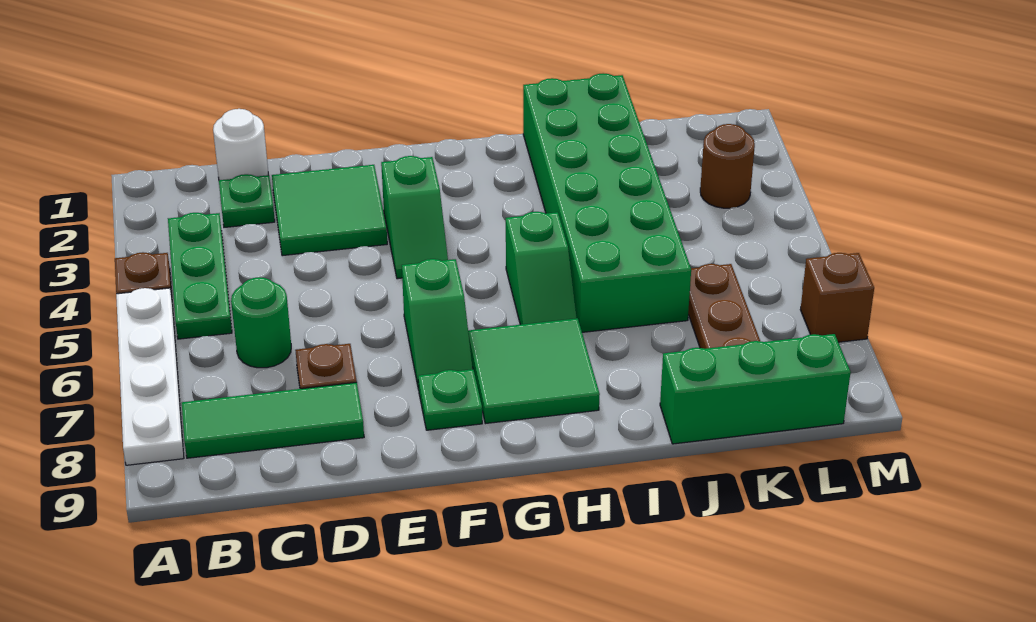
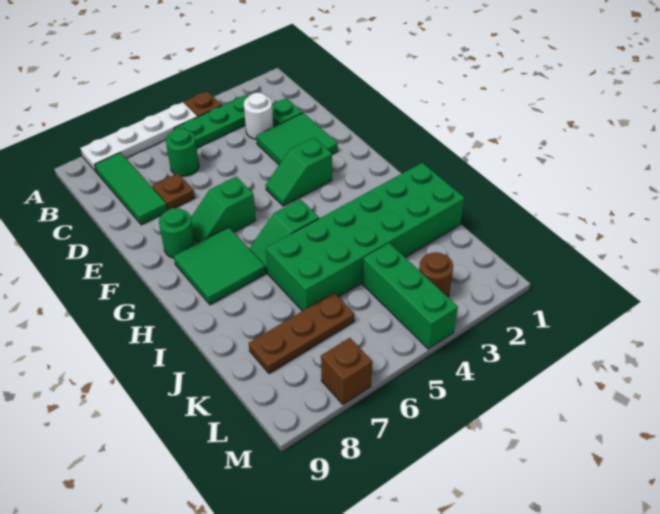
white round brick C1 level 1 -> white round brick C3 level 1
green plate F8 level 1 -> green round brick F8 level 1
green brick J9:L9 level 1 -> green brick K4:M4 level 1

